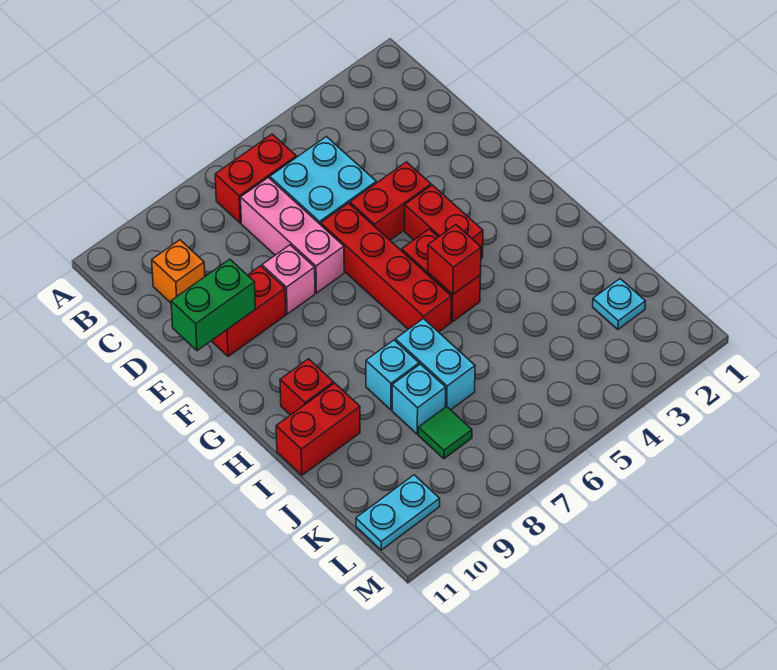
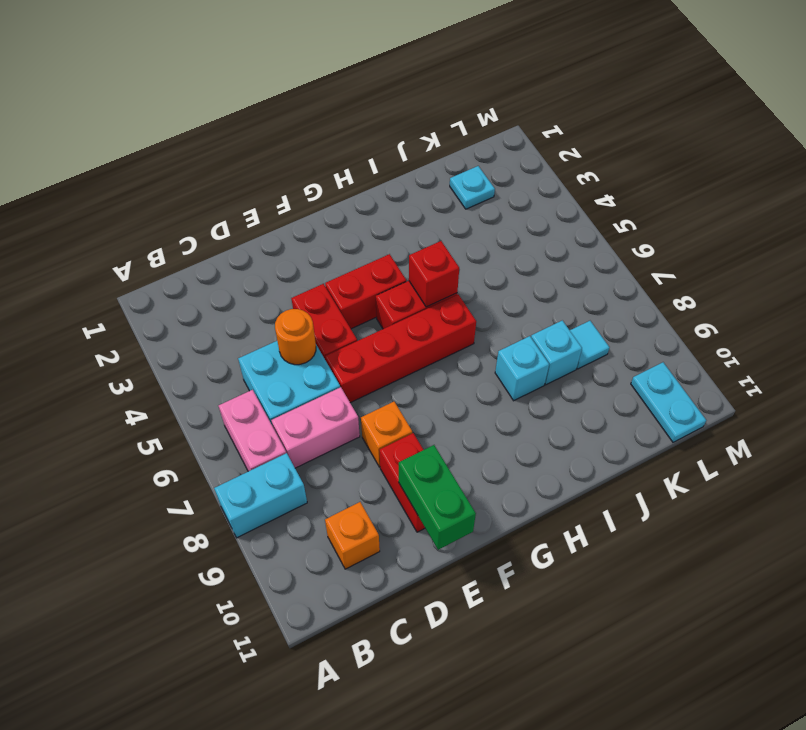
red brick B6:B7 level 1 -> pink brick B6:B7 level 1
pink brick C7:E7 level 1 -> pink brick C7:D7 level 1
none -> orange round brick D5 level 2
pink brick E8 level 1 -> orange brick E8 level 1
red brick H10 level 1 -> none
cyan brick I7:J7 level 1 -> cyan brick A8:B8 level 1
red brick I10:I11 level 1 -> none
green tile K8 level 1 -> cyan tile K8 level 1

